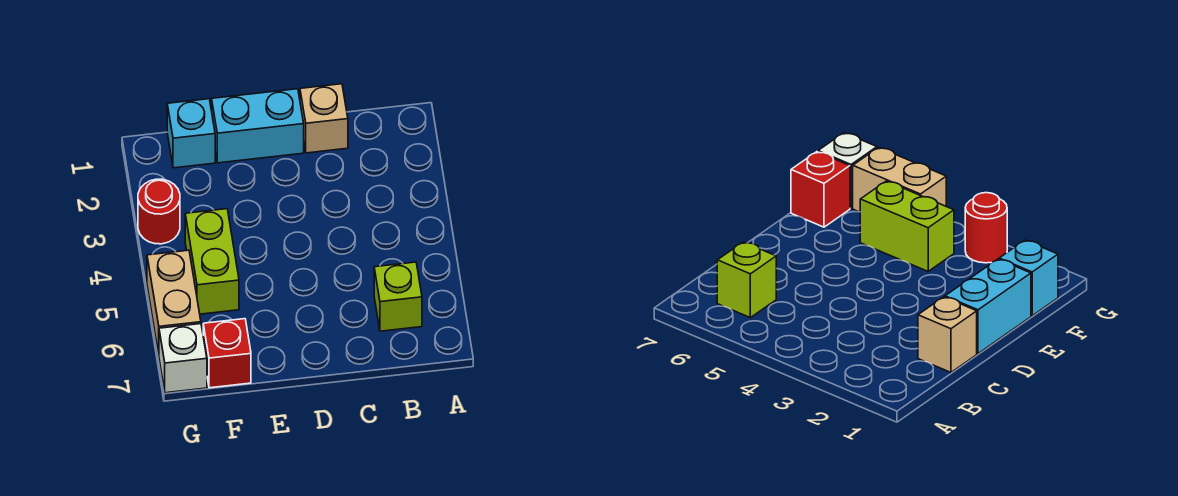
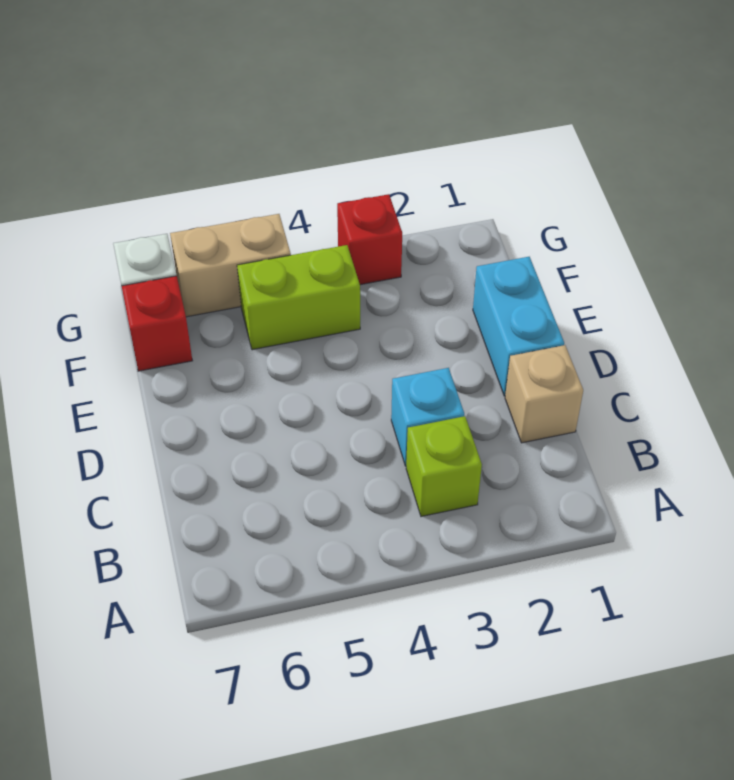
lime brick B6 level 1 -> lime brick B3 level 1
cyan brick F1 level 1 -> cyan brick C3 level 1
red round brick G3 level 1 -> red brick G3 level 1

